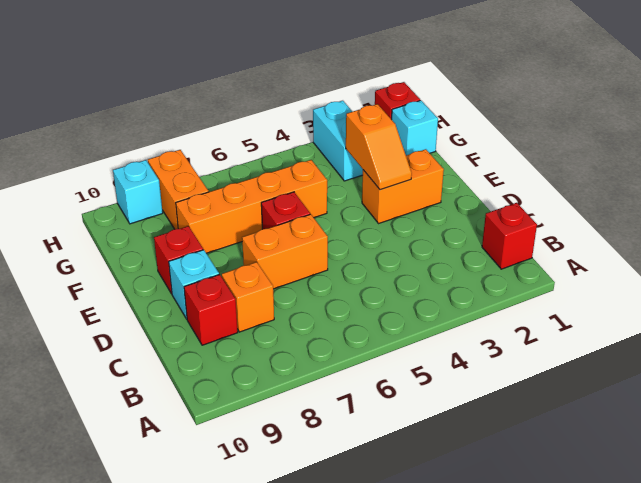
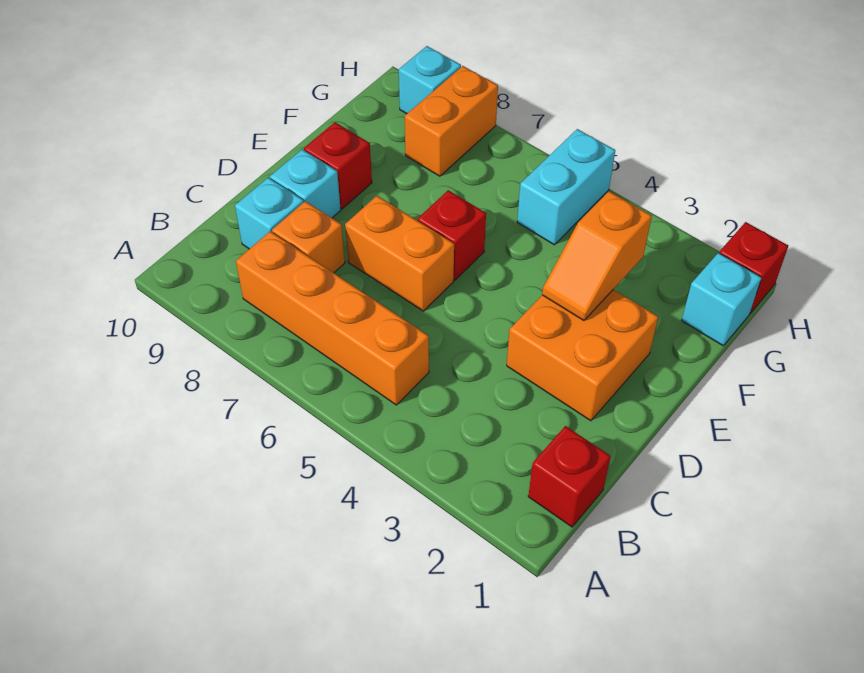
red brick C9 level 1 -> cyan brick C9 level 1
orange brick E2:E3 level 1 -> orange brick D2:E3 level 1
orange brick F5:F8 level 1 -> orange brick B5:B8 level 1
cyan brick G3:H3 level 1 -> cyan brick G5:H5 level 1

